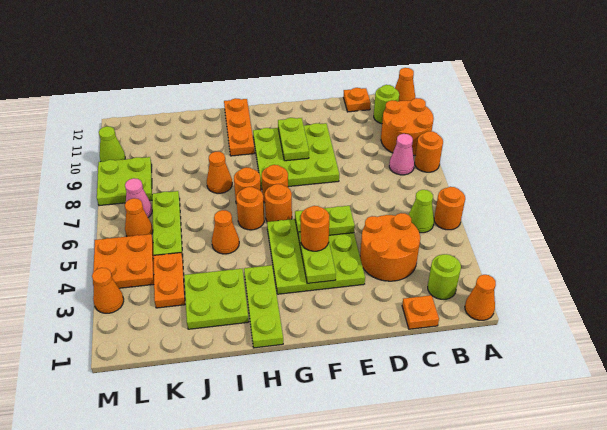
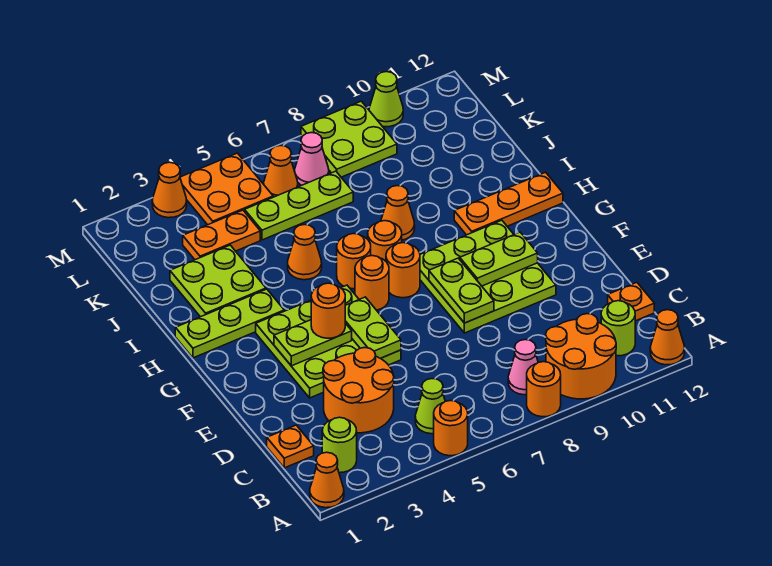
none -> lime plate E8:F8 level 2

